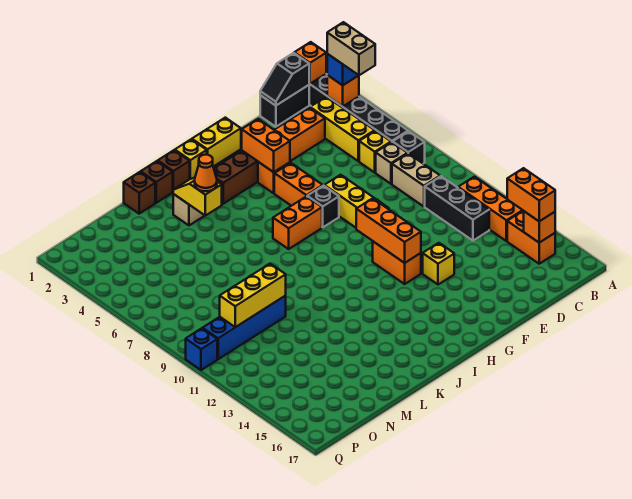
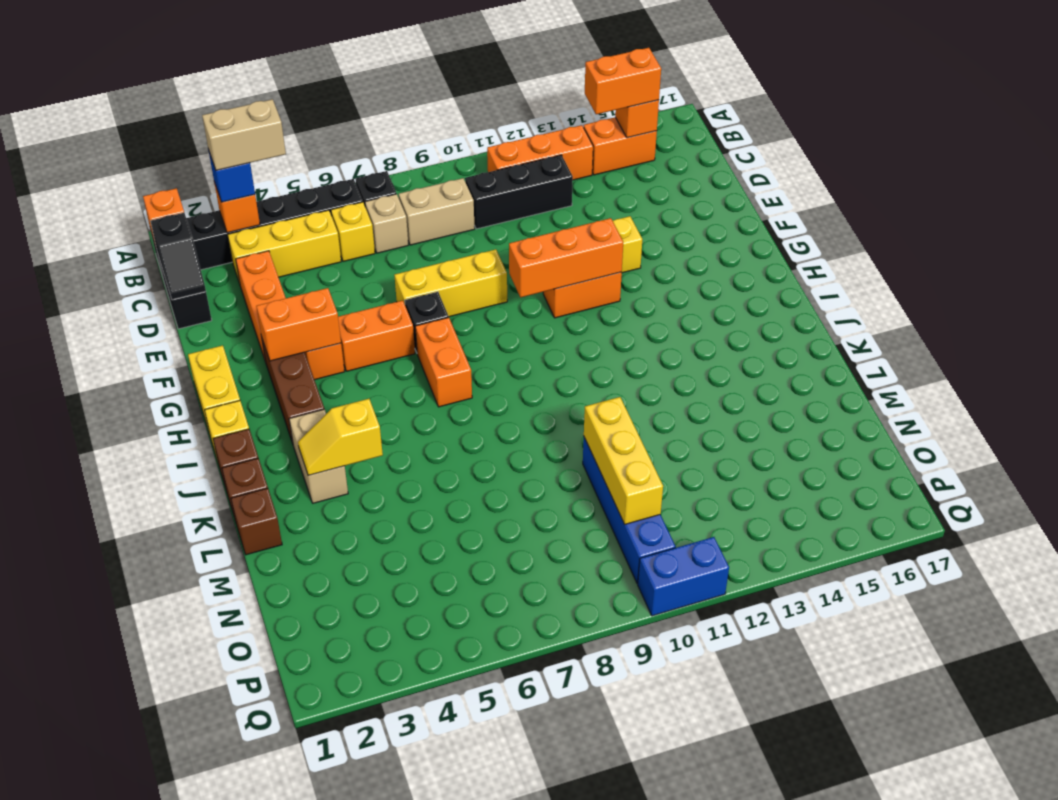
orange cone K4 level 3 -> none
blue brick Q10 level 1 -> blue brick Q10:Q11 level 1

